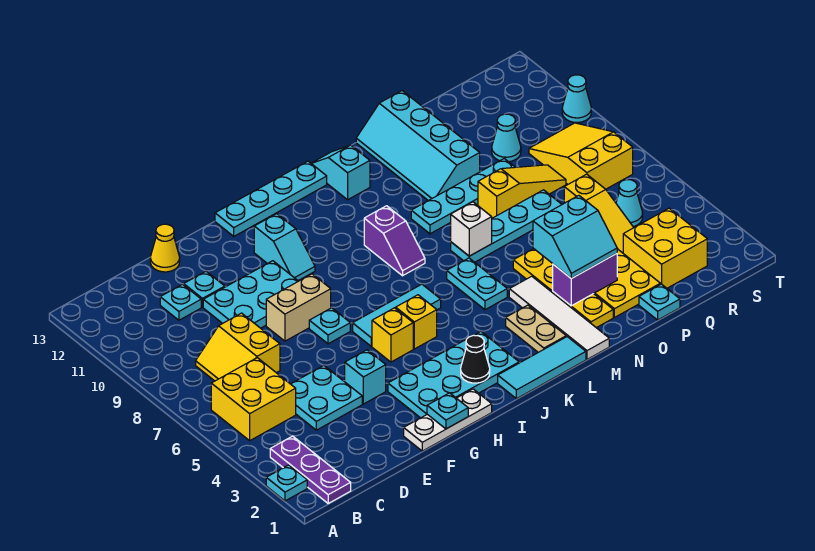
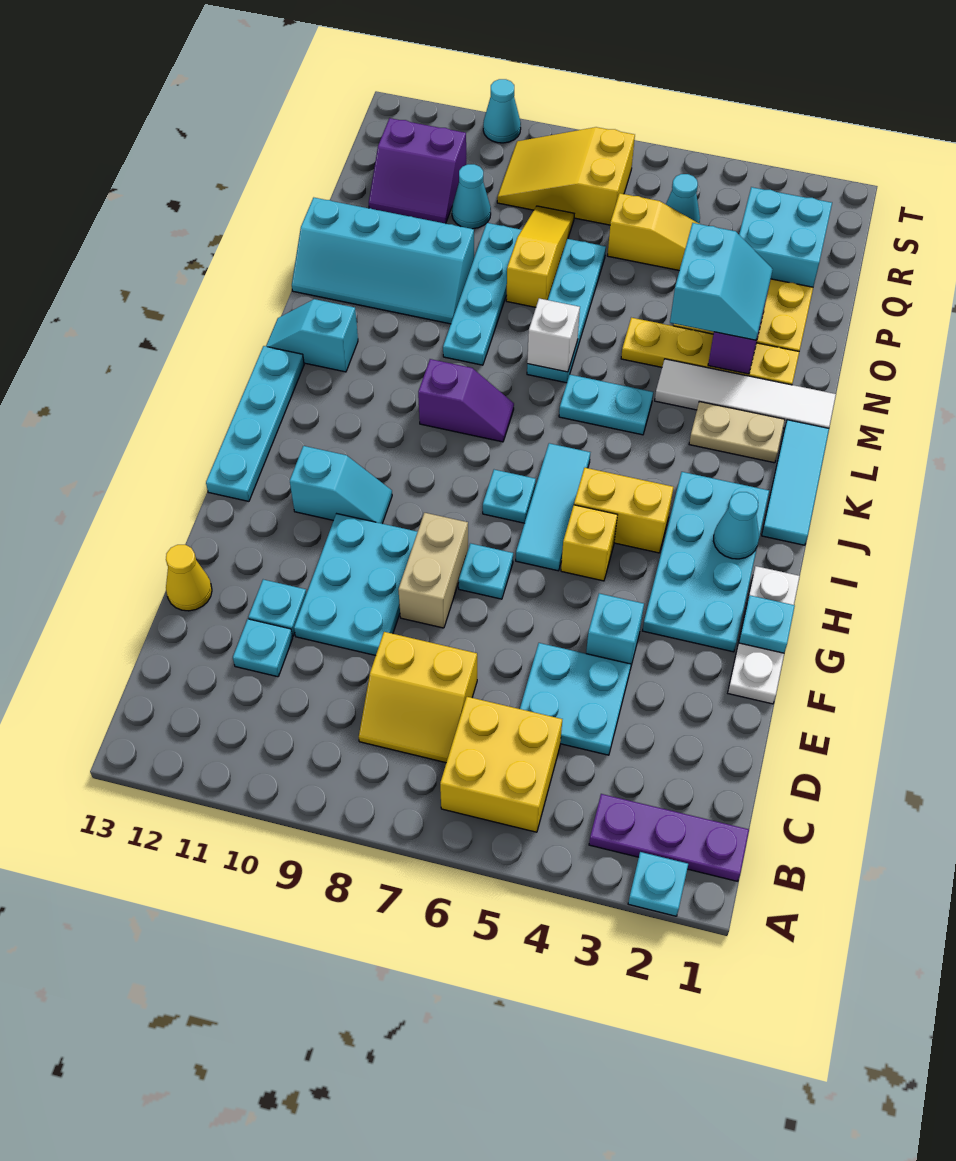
black cone I2 level 2 -> cyan cone I2 level 2
yellow brick I5 level 1 -> yellow brick I4:I5 level 1
cyan plate P1 level 1 -> cyan plate I7 level 1
yellow brick Q2:R3 level 1 -> cyan brick Q2:R3 level 1
none -> purple slope Q11:R12 level 1 top R

